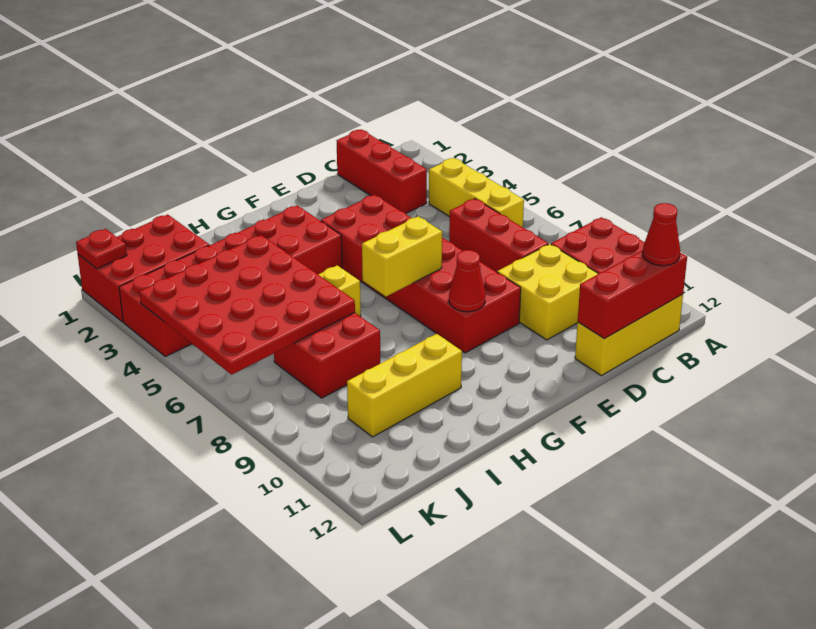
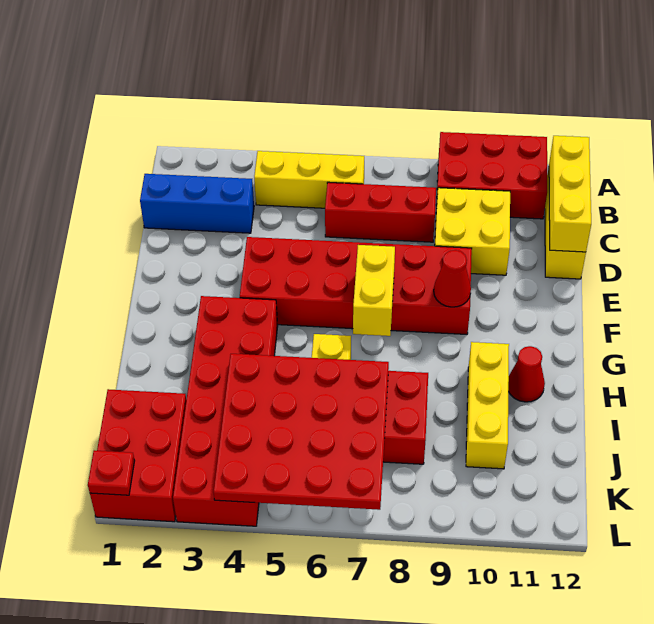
red brick B12:D12 level 2 -> yellow brick B12:D12 level 2
red cone B12 level 3 -> red cone H11 level 1
red brick C1:C3 level 1 -> blue brick C1:C3 level 1

